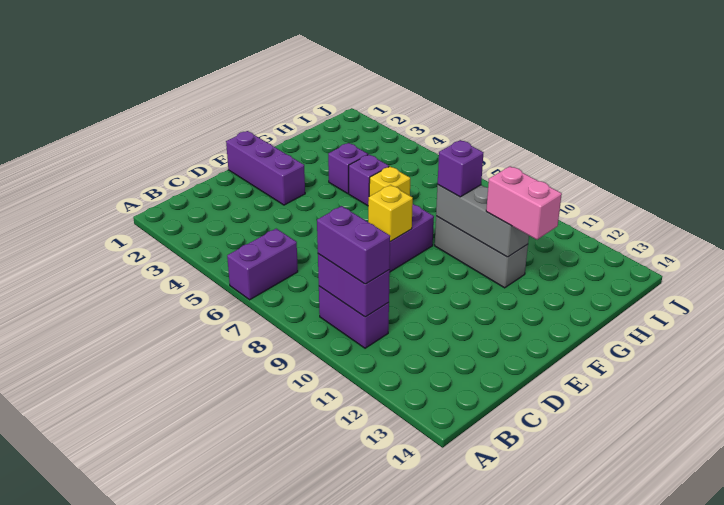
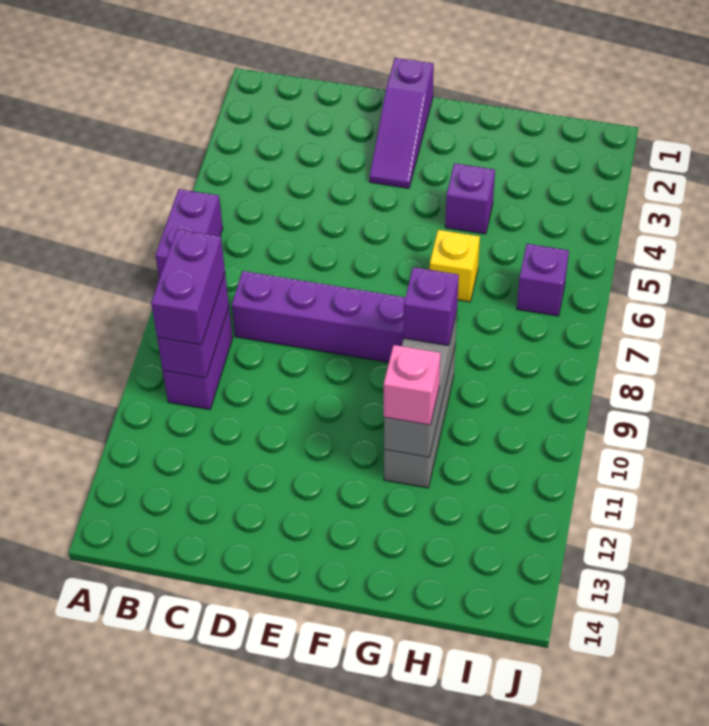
purple brick A6:B6 level 1 -> purple brick A6:A7 level 1
purple brick E1:E3 level 1 -> purple slope E1:E3 level 1 top 1
yellow brick E8 level 2 -> none
purple brick G5 level 1 -> purple brick I6 level 1
pink brick G11:G12 level 3 -> pink brick G11 level 3

